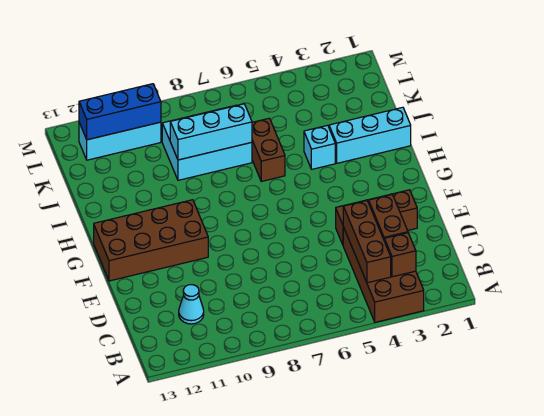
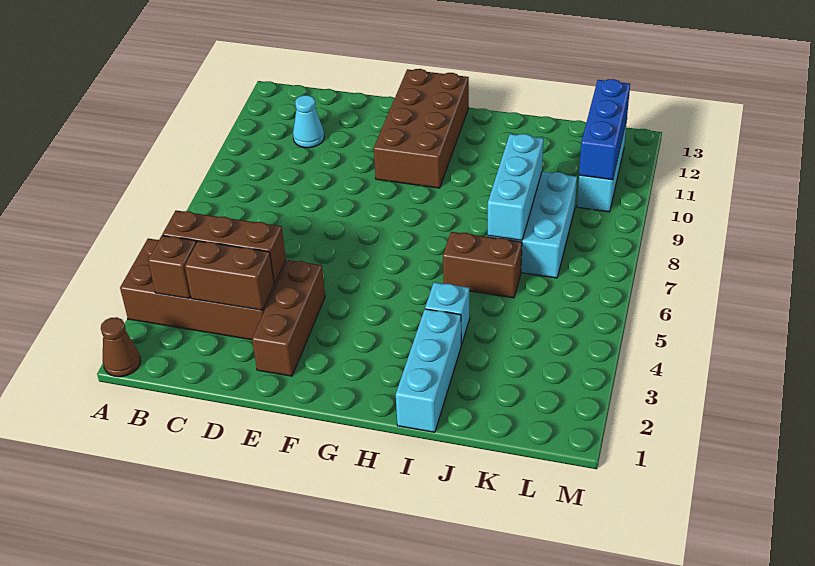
none -> brown cone A1 level 1

